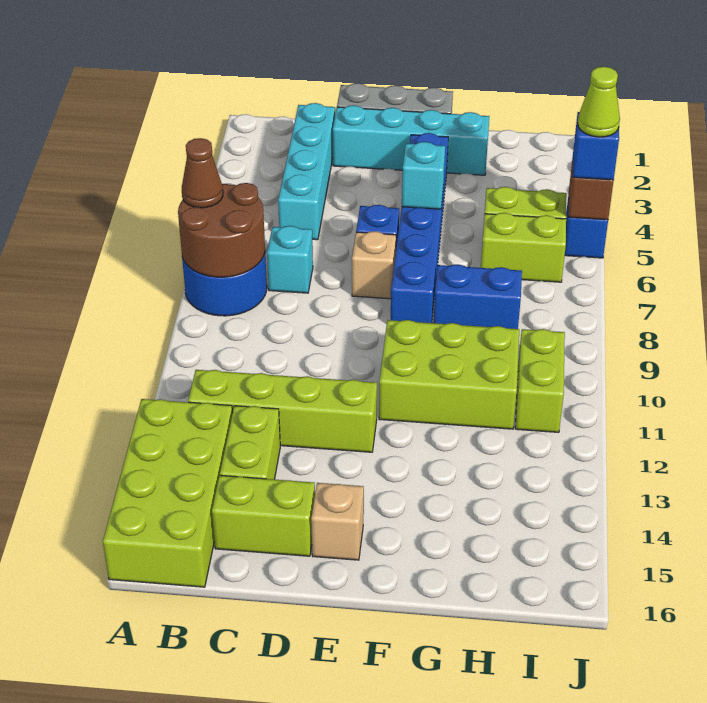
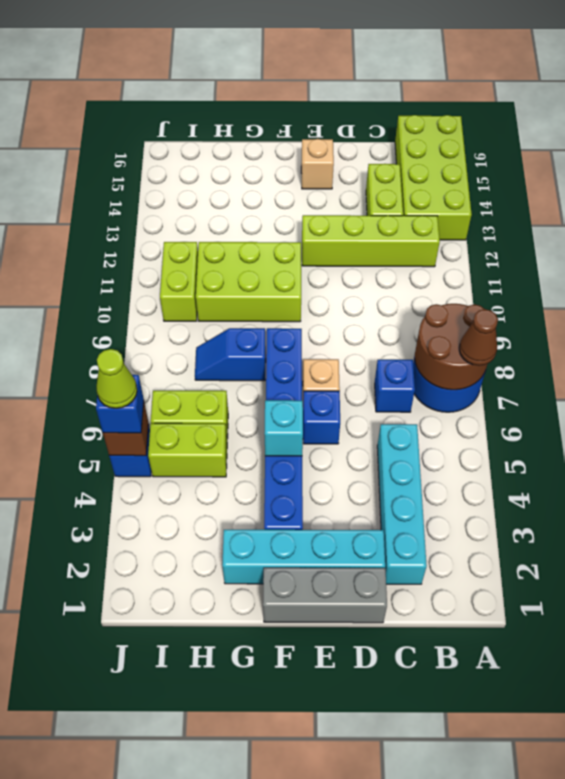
cyan brick C7 level 1 -> blue brick C7 level 1
lime brick C15:D15 level 1 -> none
blue brick G8:H8 level 1 -> blue slope G8:H8 level 1 top G

